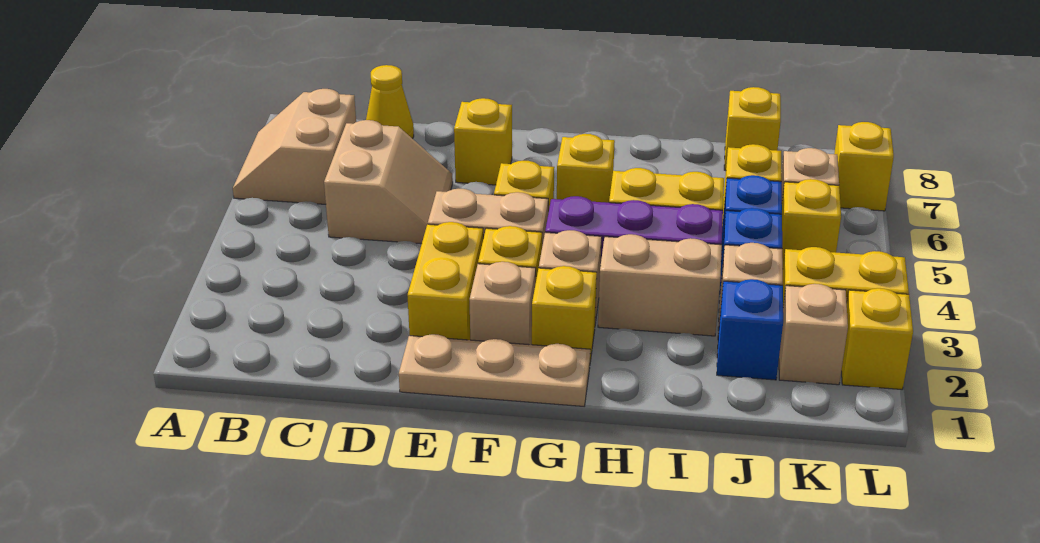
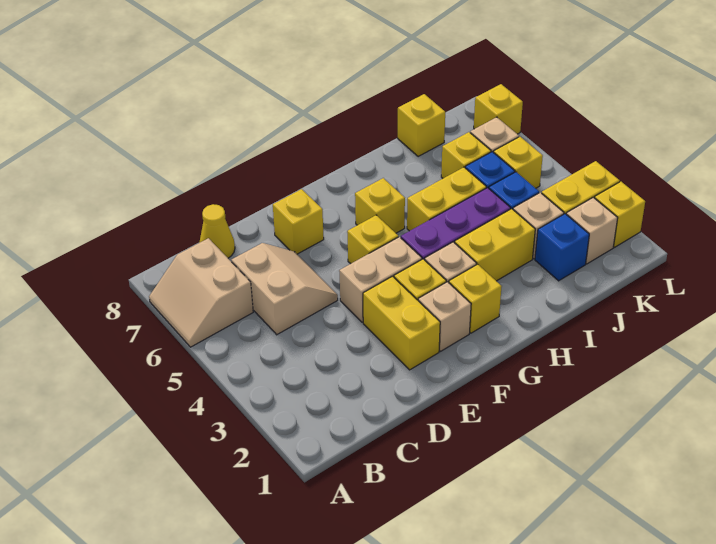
tan plate E1:G1 level 1 -> none
tan brick H3:I3 level 1 -> yellow brick H3:I3 level 1

